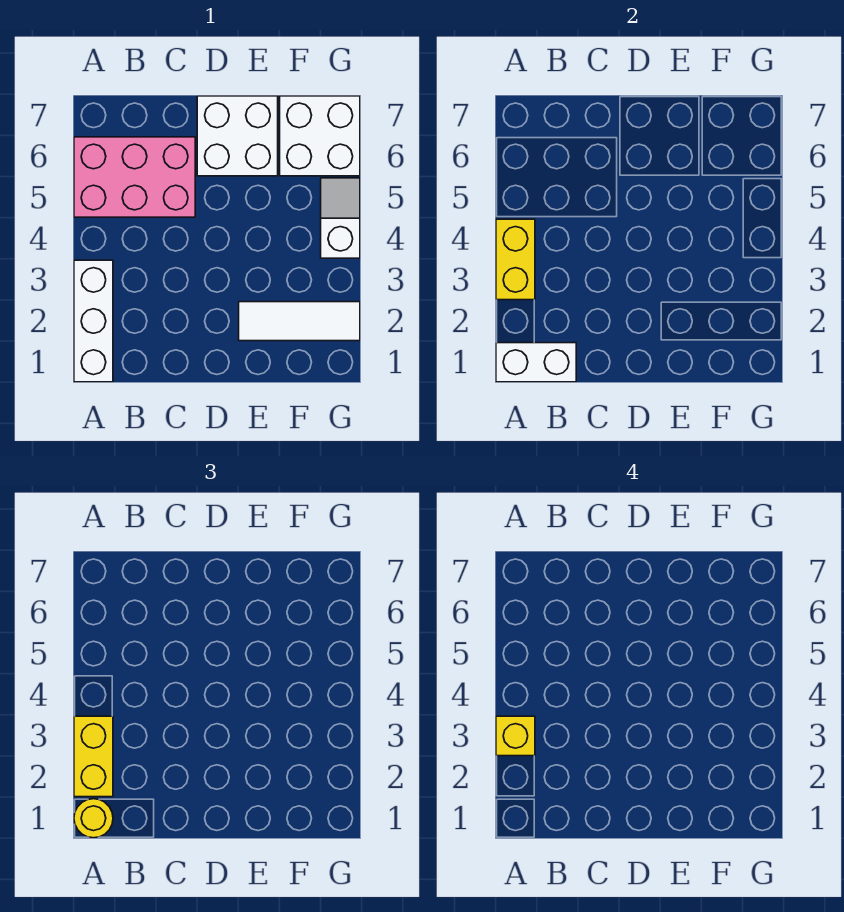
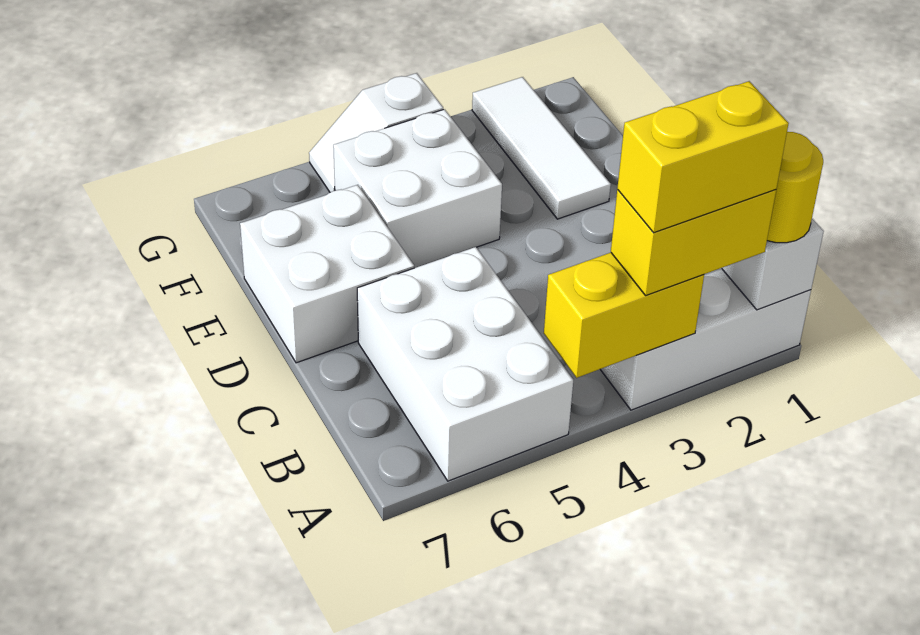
yellow brick A3 level 4 -> yellow brick A2:A3 level 4
pink brick A5:C6 level 1 -> white brick A5:C6 level 1
white brick F6:G7 level 1 -> white brick E4:F5 level 1

